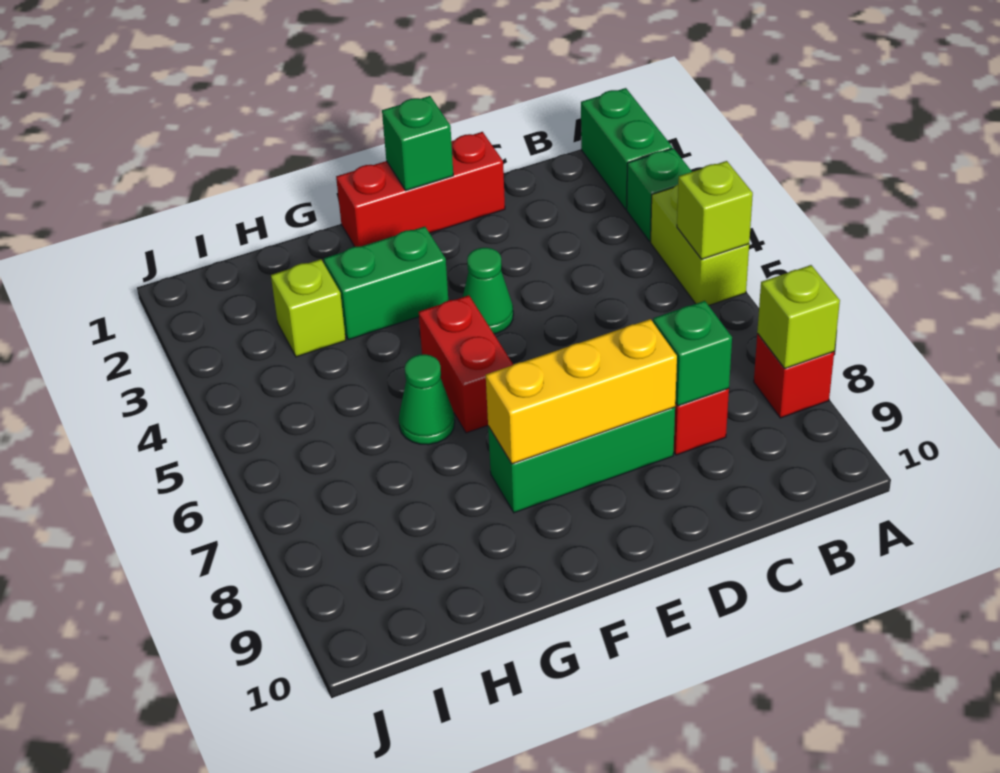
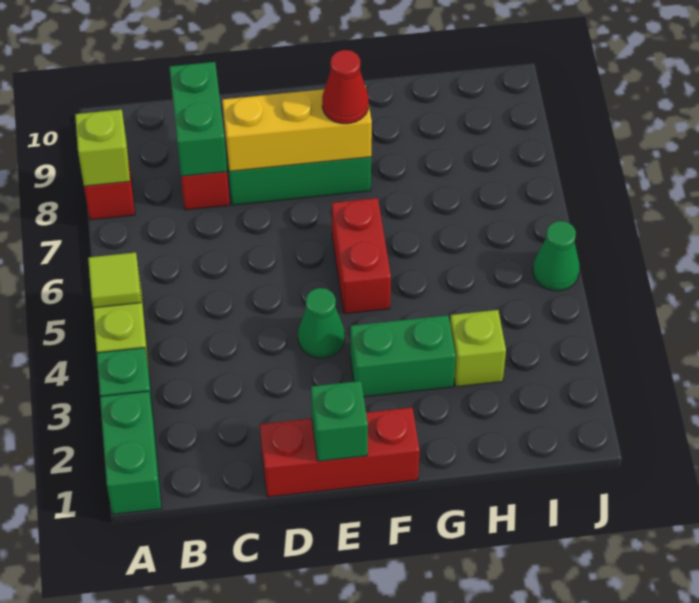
lime brick A5 level 2 -> lime tile A5 level 2
green brick C8 level 2 -> green brick C8:C9 level 2
none -> red cone F8 level 3
green cone G6 level 1 -> green cone J5 level 1

